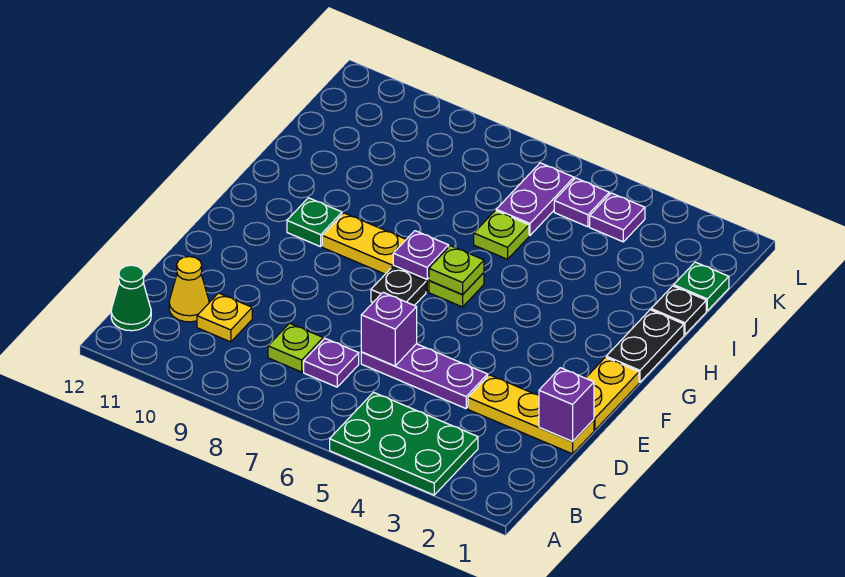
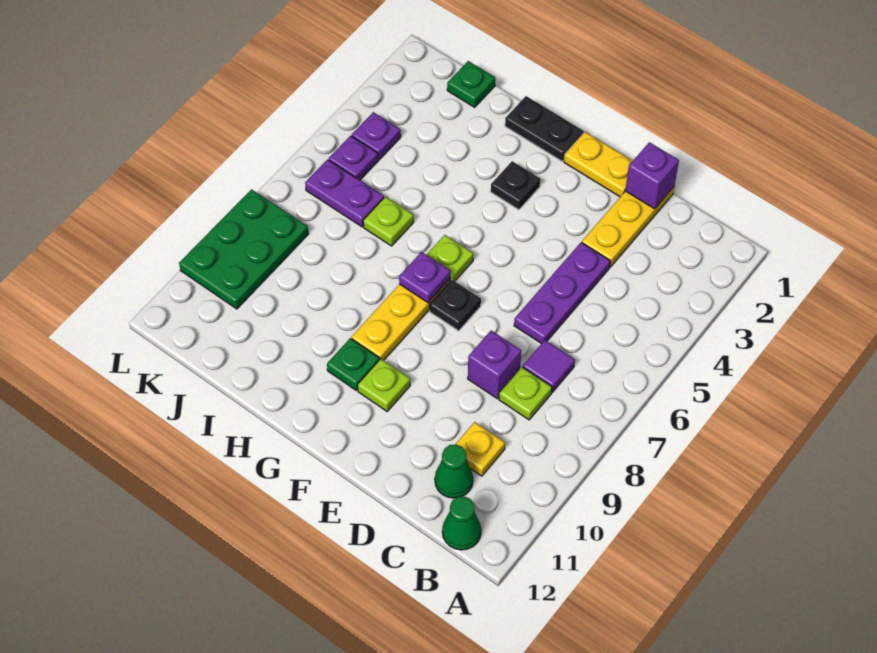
green plate A3:B5 level 1 -> green plate K8:L10 level 1
purple plate C7 level 1 -> purple tile C7 level 1
yellow cone C11 level 1 -> green cone C11 level 1
purple brick D6 level 2 -> purple brick D8 level 1
lime plate G6 level 2 -> lime plate F10 level 1
black plate I1 level 1 -> black plate G3 level 1

